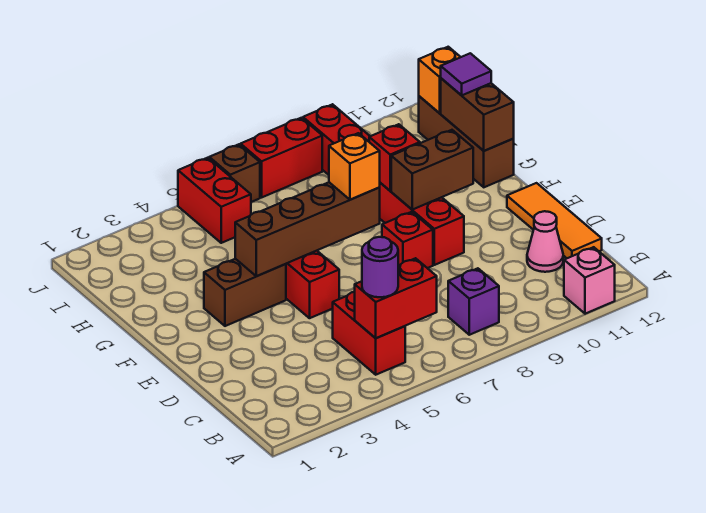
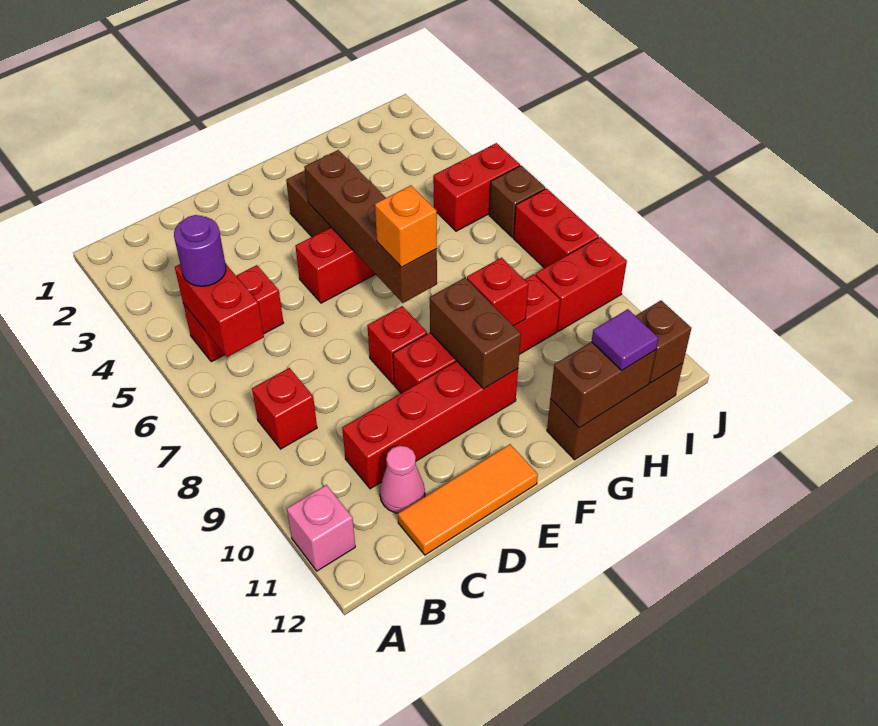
purple brick B8 level 1 -> red brick B8 level 1
none -> red brick C10:F10 level 1
orange brick I12 level 2 -> brown brick I12 level 2

